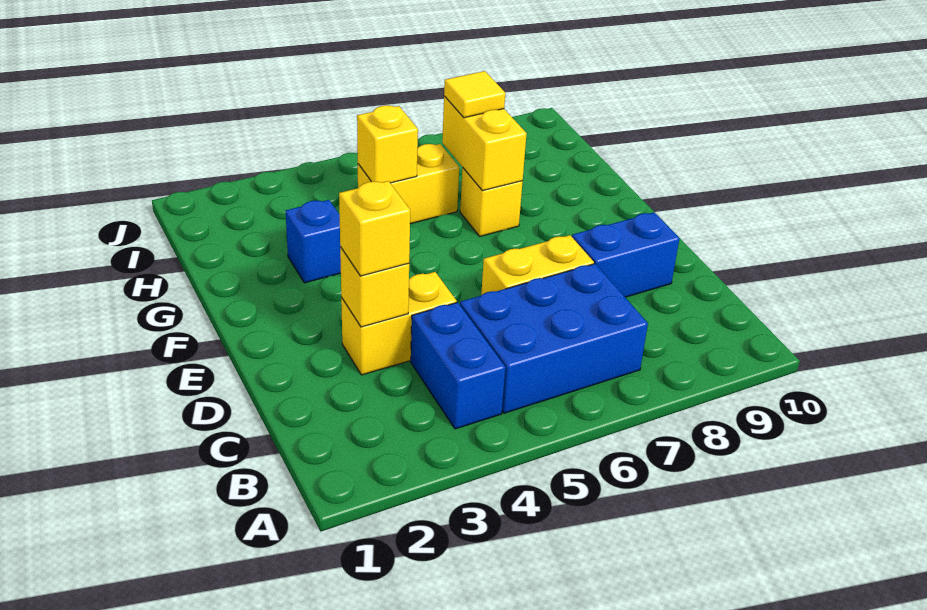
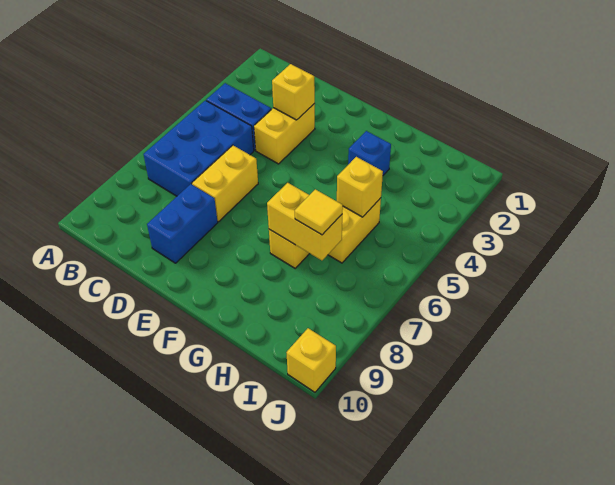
yellow brick D3 level 3 -> yellow brick J10 level 1

